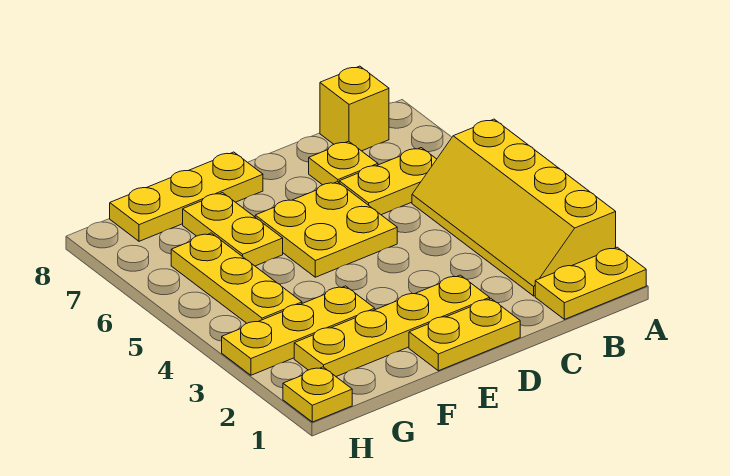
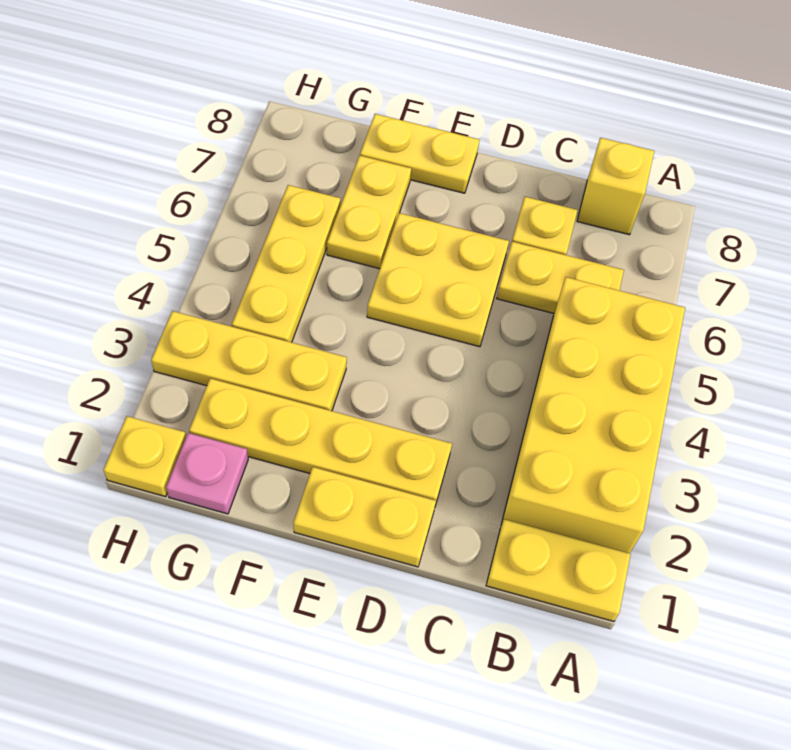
yellow slope A2:B5 level 1 top A -> yellow brick A2:B5 level 1
yellow plate E8:G8 level 1 -> yellow plate E8:F8 level 1
none -> pink plate G1 level 1

